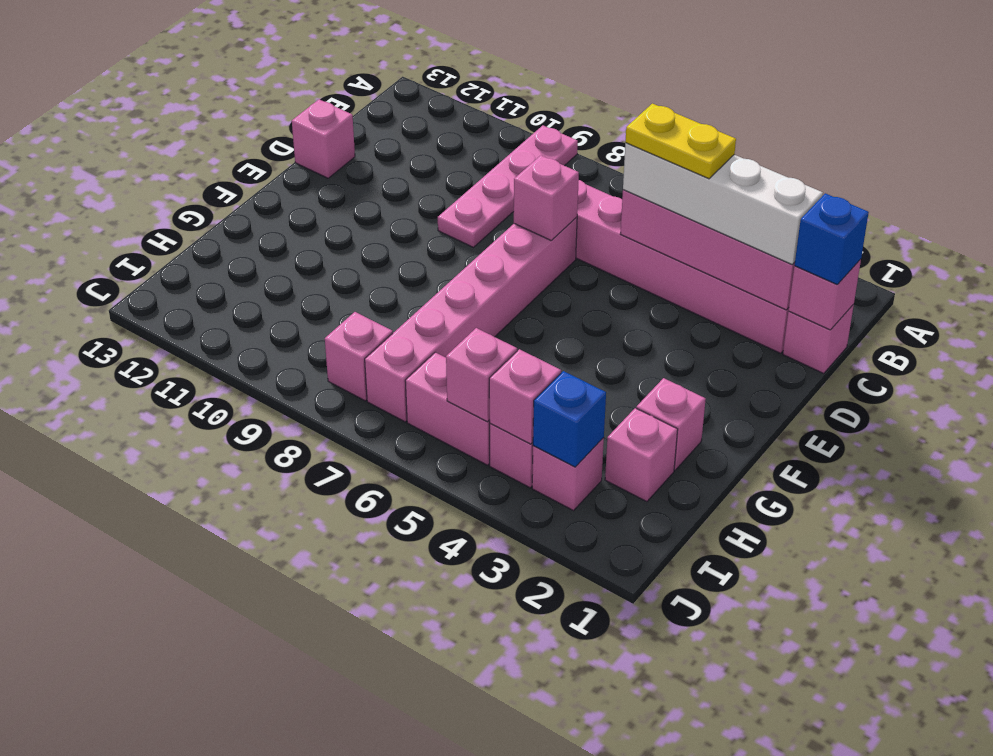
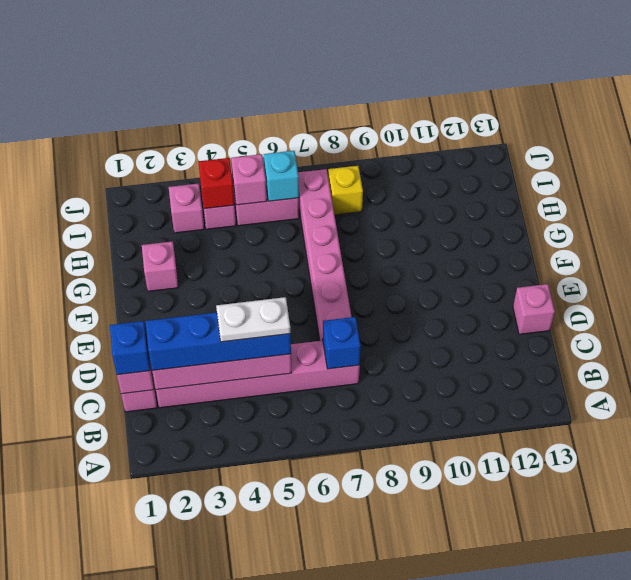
pink plate A9:D9 level 1 -> none
white brick C2:C5 level 3 -> blue brick C2:C5 level 3
yellow plate C4:C5 level 4 -> white plate C4:C5 level 4
pink brick D7 level 2 -> none
pink brick H2 level 1 -> none
blue brick I3 level 2 -> blue brick C7 level 2
pink brick I4 level 2 -> red brick I4 level 2
none -> cyan brick I6 level 2
pink brick I8 level 1 -> yellow brick I8 level 1

